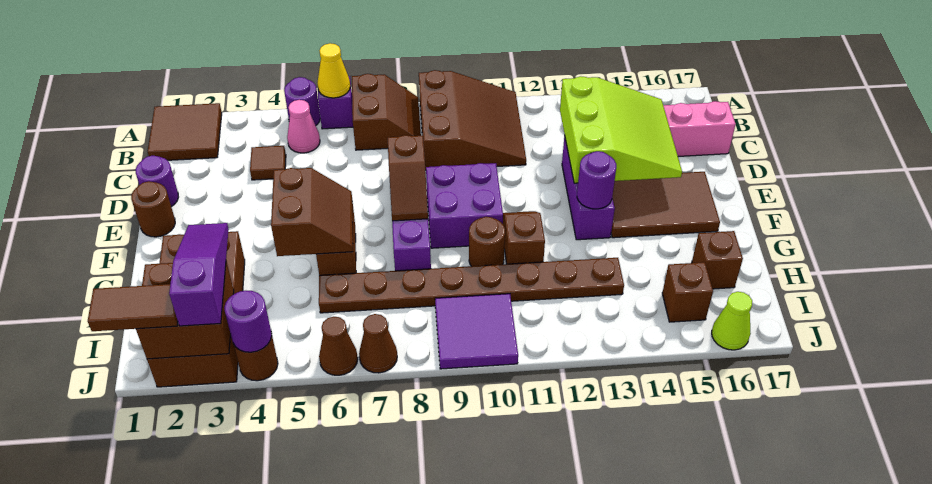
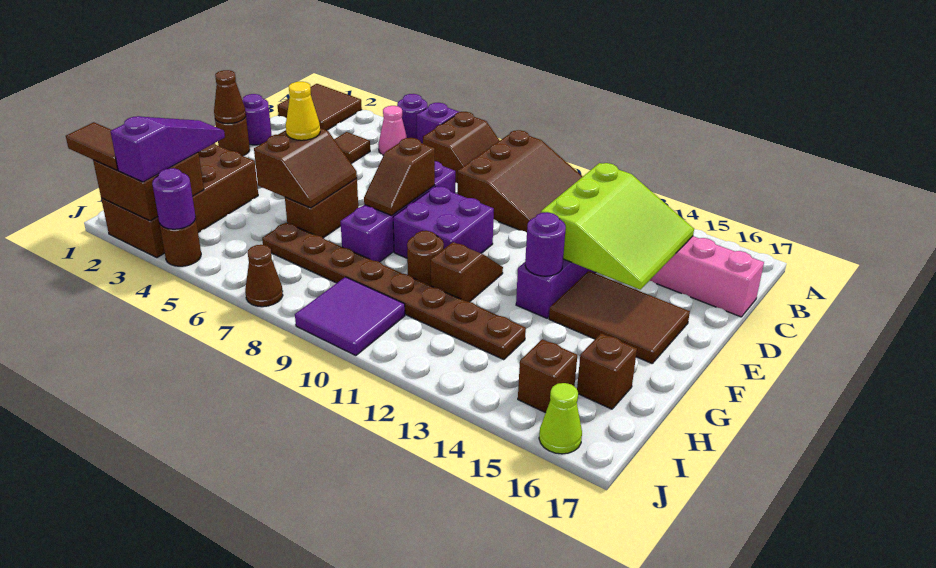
yellow cone A6 level 2 -> yellow cone F5 level 3
brown cone J6 level 1 -> brown cone E1 level 2

